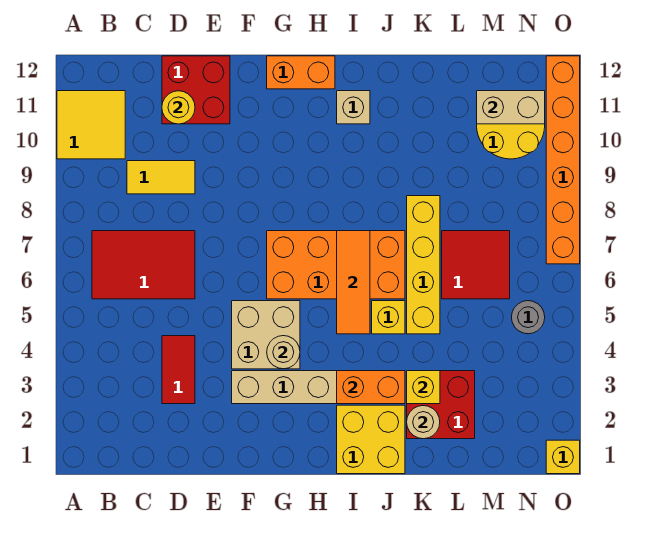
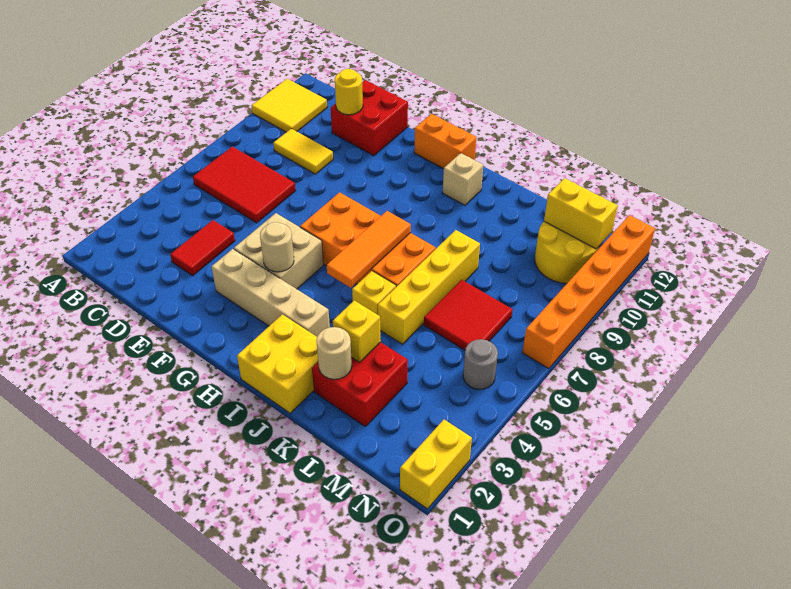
orange brick I3:J3 level 2 -> none
tan brick M11:N11 level 2 -> yellow brick M11:N11 level 2
yellow brick O1 level 1 -> yellow brick O1:O2 level 1

